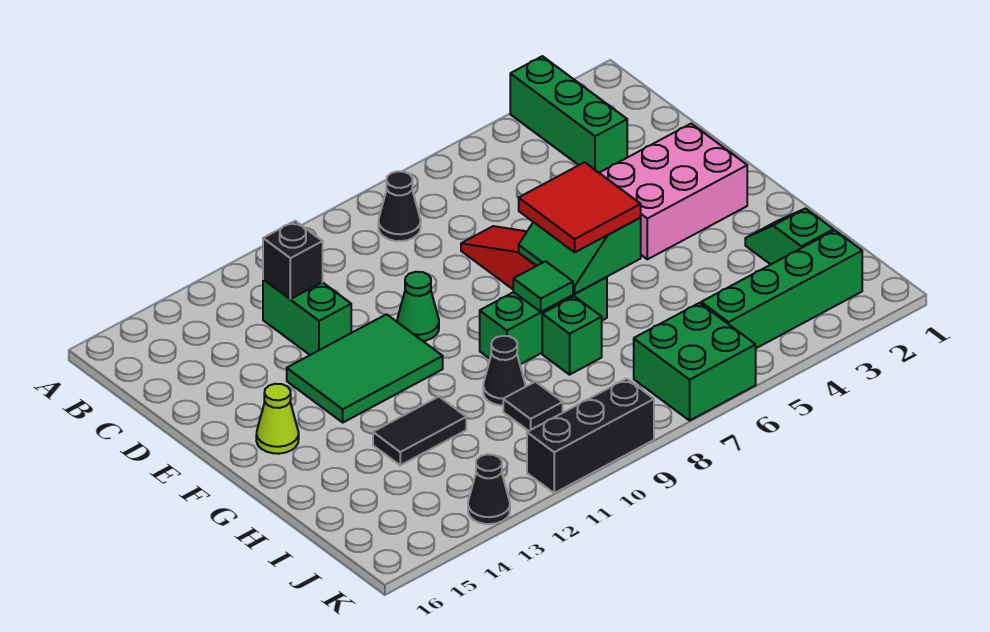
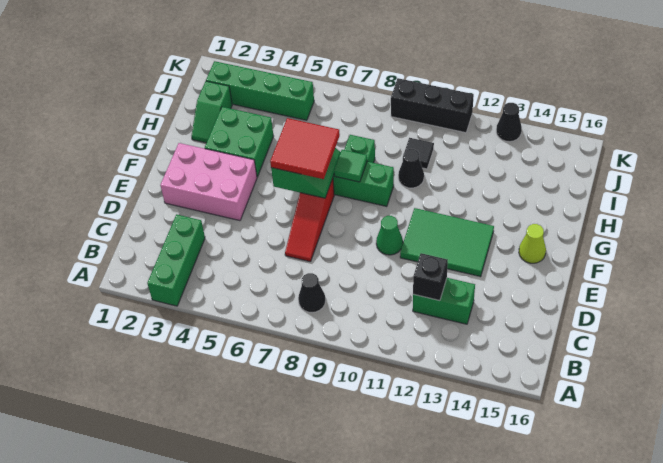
green brick C12:D12 level 1 -> green brick C12:C13 level 1
black tile H12:H13 level 1 -> none
green brick J6:K7 level 1 -> green brick G3:H4 level 1

